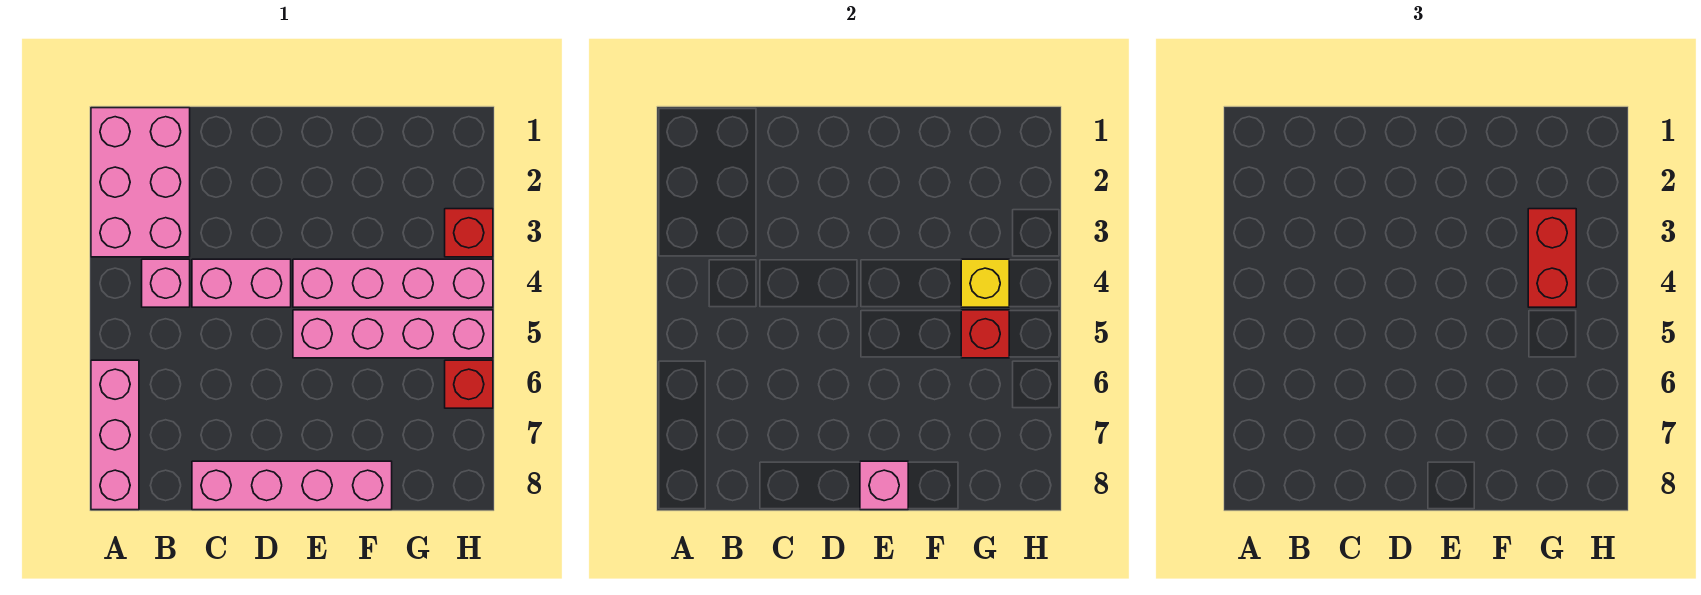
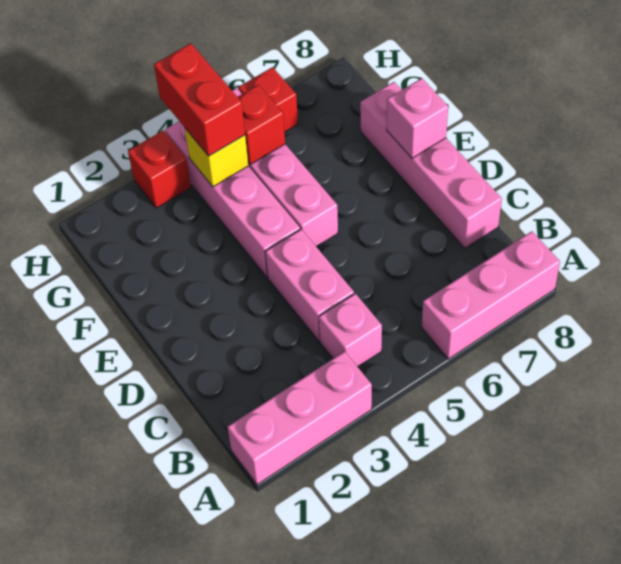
pink brick A1:B3 level 1 -> pink brick A1:A3 level 1
red brick G3:G4 level 3 -> red brick G4:H4 level 3

